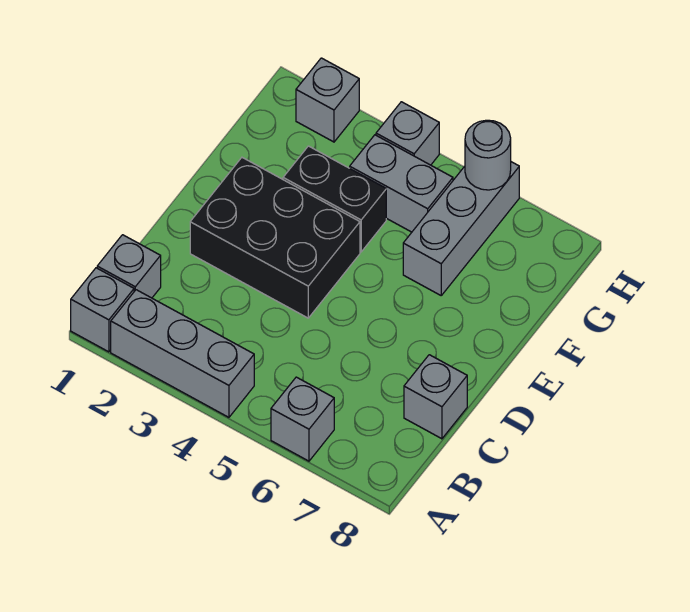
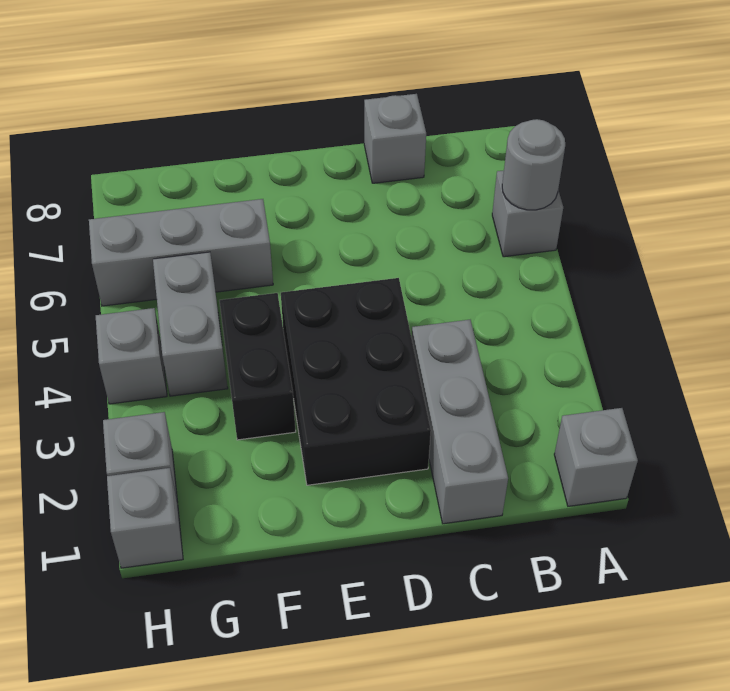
grey brick A2:A4 level 1 -> grey brick C1:C3 level 1
grey brick B1 level 1 -> grey brick H1 level 1
grey round brick H6 level 2 -> grey round brick A6 level 2

